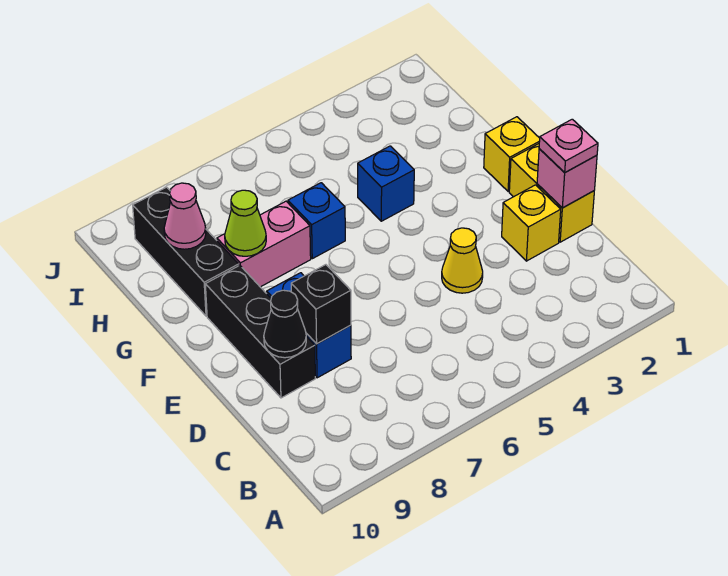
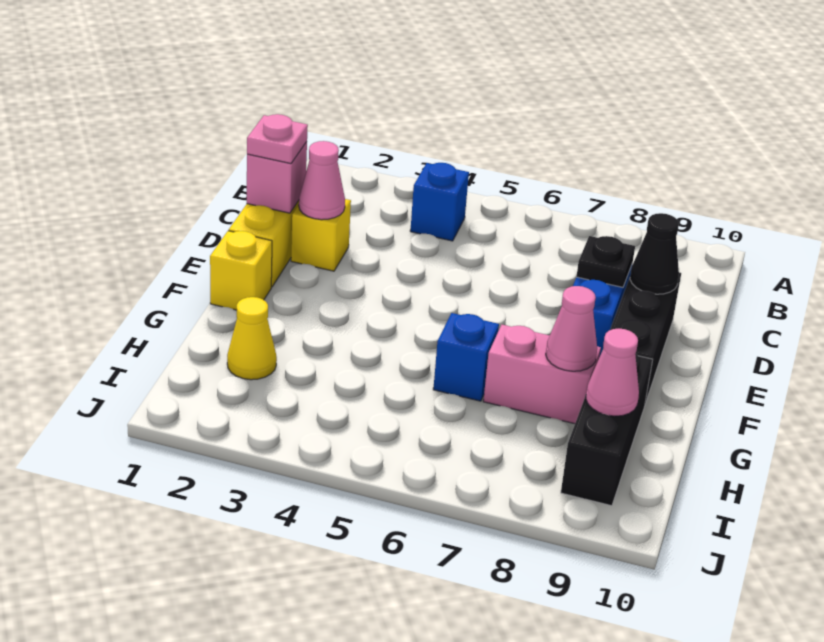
none -> pink cone D2 level 2
yellow cone D4 level 1 -> yellow cone H2 level 1
black brick D8 level 2 -> black plate D8 level 2
blue brick G4 level 1 -> blue brick B4 level 1
lime cone G8 level 2 -> pink cone G8 level 2

